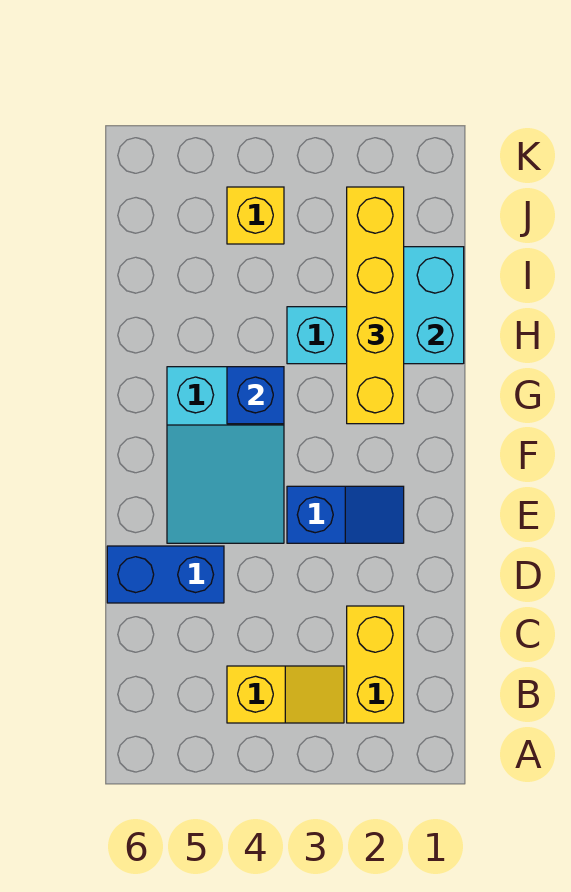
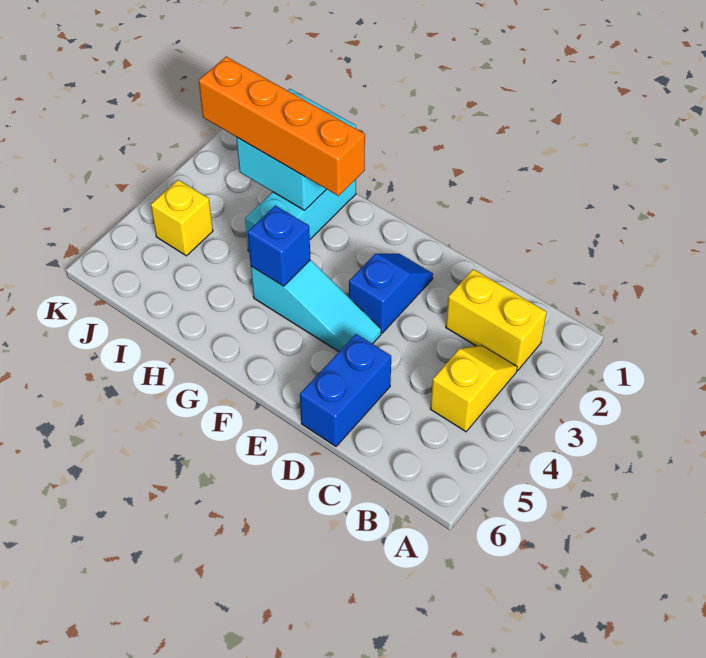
cyan slope E4:G5 level 1 top G -> cyan slope E4:G4 level 1 top G
yellow brick G2:J2 level 3 -> orange brick G2:J2 level 3

